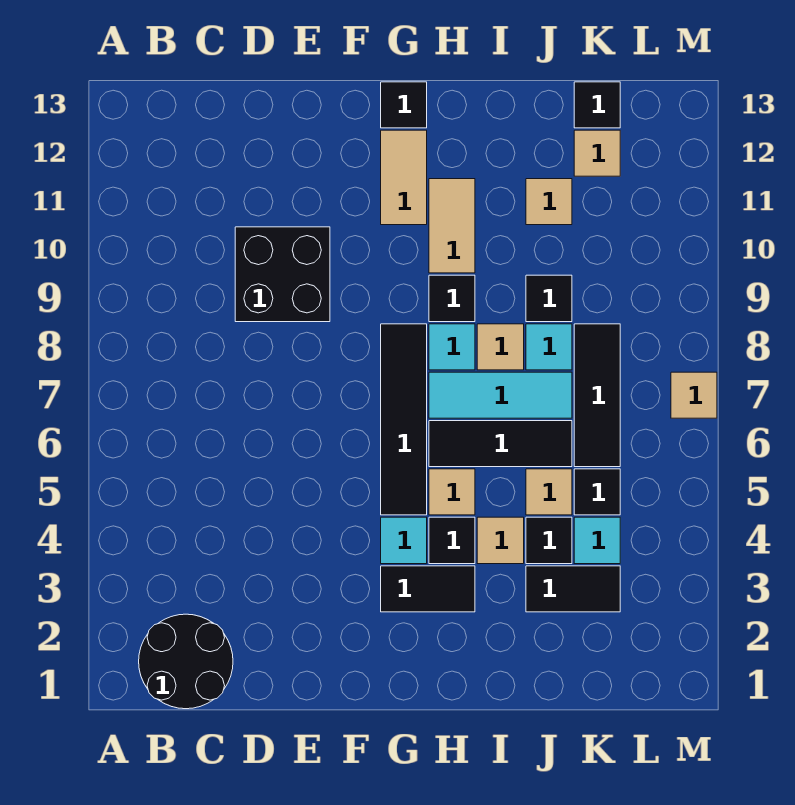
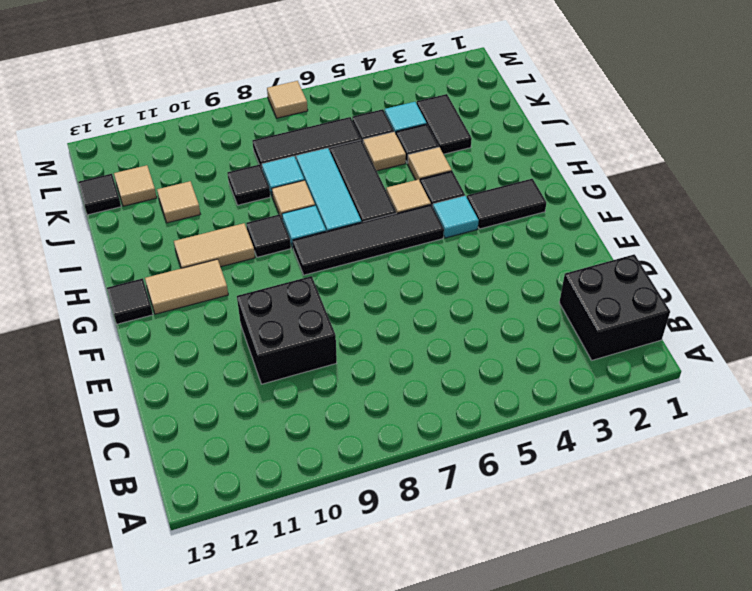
black round brick B1:C2 level 1 -> black brick B1:C2 level 1
black tile G3:H3 level 1 -> black tile G2:G3 level 1

